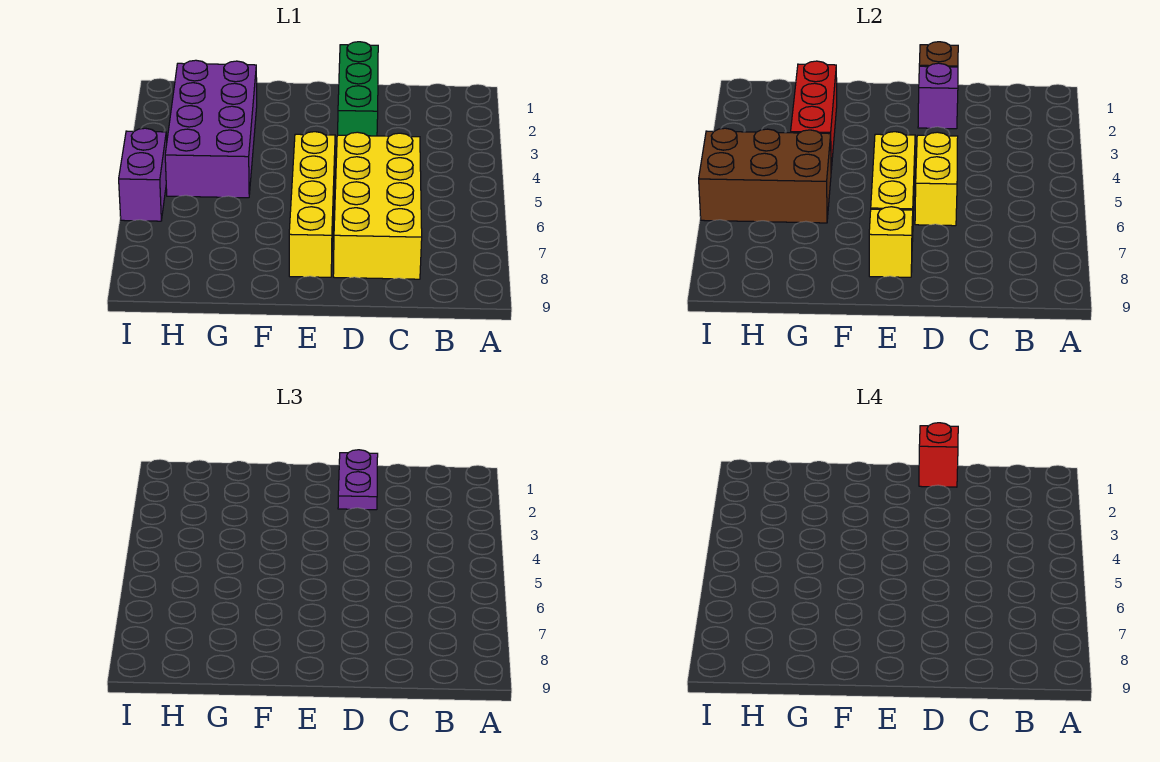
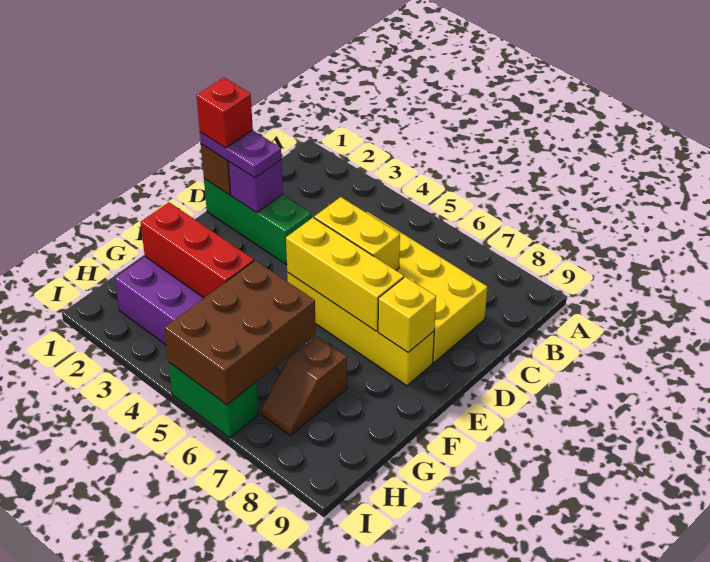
none -> brown slope G7:H7 level 1 top G
purple brick I5:I6 level 1 -> green brick I5:I6 level 1

